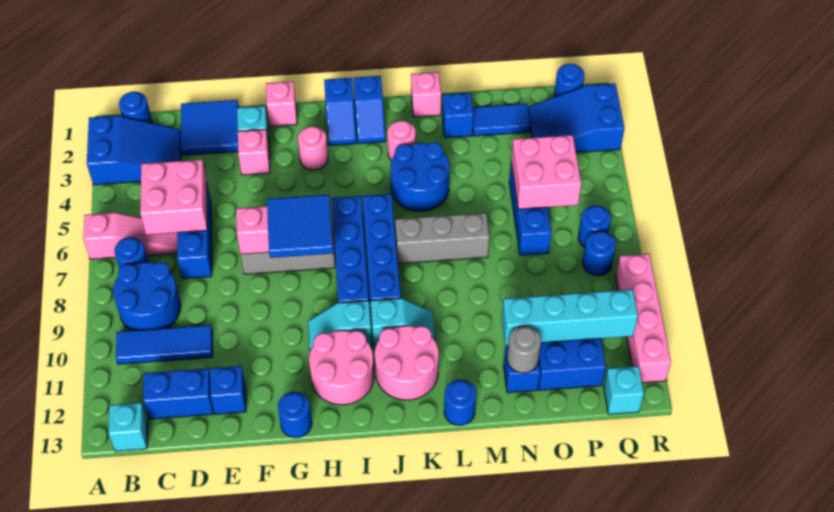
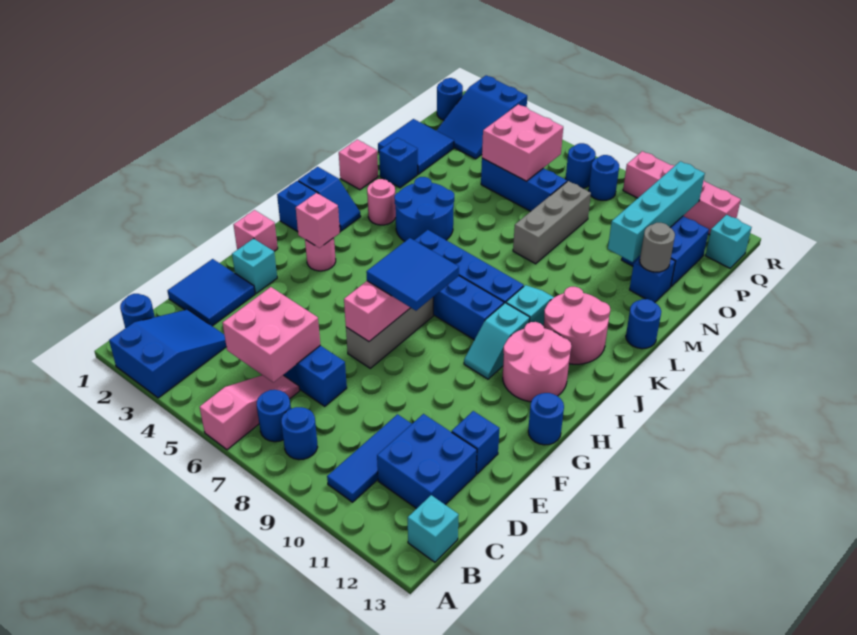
blue round brick B8:C9 level 1 -> blue round brick B8 level 1
blue brick C12:D12 level 1 -> blue brick C11:D12 level 1
pink brick F3 level 1 -> pink brick H3 level 2
grey brick K7:M7 level 1 -> grey brick M8:O8 level 1
blue tile N2:O2 level 1 -> blue tile N1:O2 level 1

